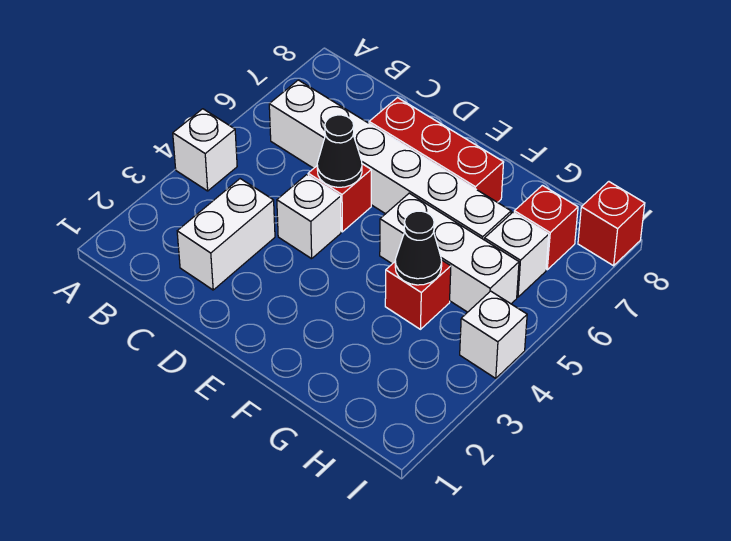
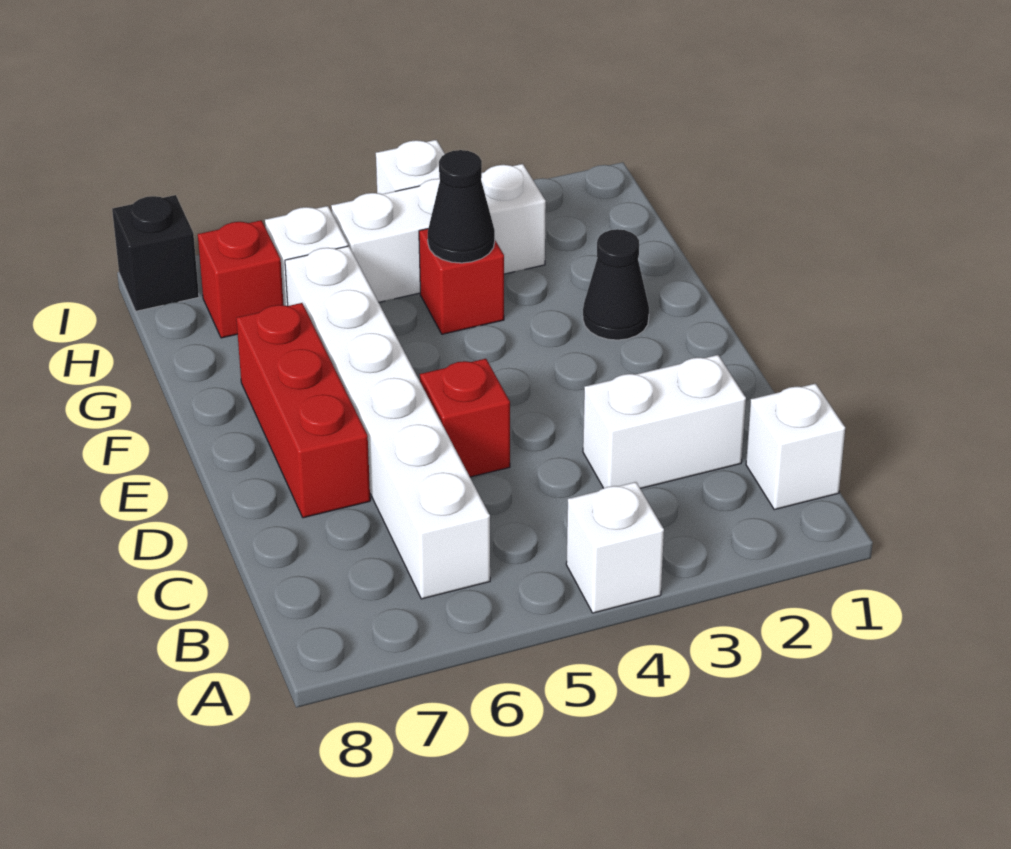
white brick D4 level 1 -> white brick B1 level 1
black cone D5 level 2 -> black cone F2 level 1
white brick F5:H5 level 1 -> white brick H3:H5 level 1
red brick I8 level 1 -> black brick I8 level 1

